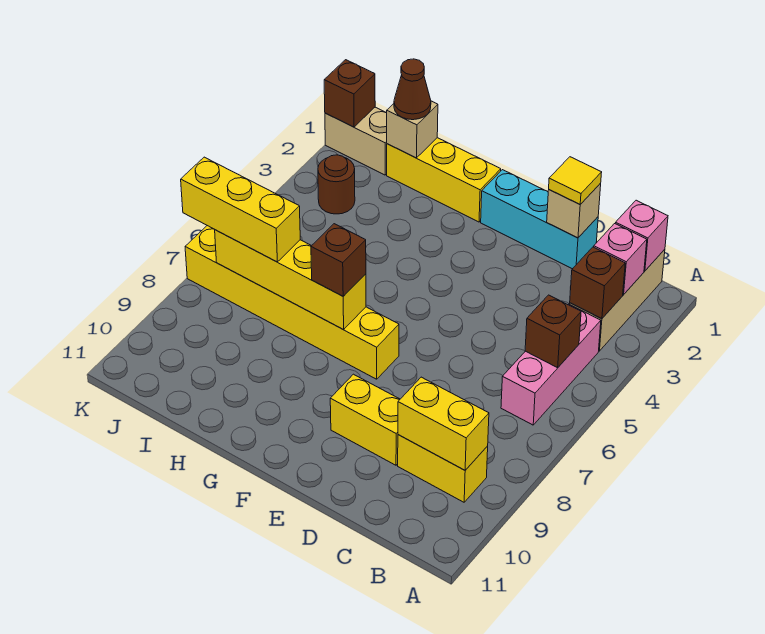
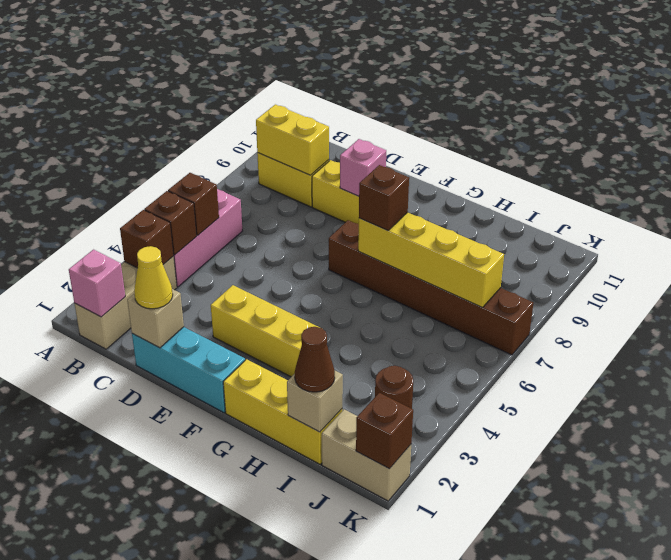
pink brick B2 level 2 -> pink brick E9 level 2
none -> brown brick B4 level 2
yellow tile D1 level 3 -> yellow cone D1 level 3
yellow brick F7:K7 level 1 -> brown brick F7:K7 level 1
yellow brick I7:K7 level 3 -> yellow brick E3:G3 level 1

